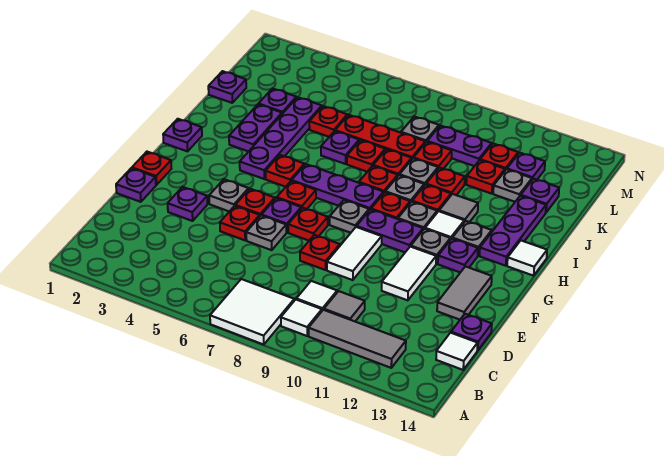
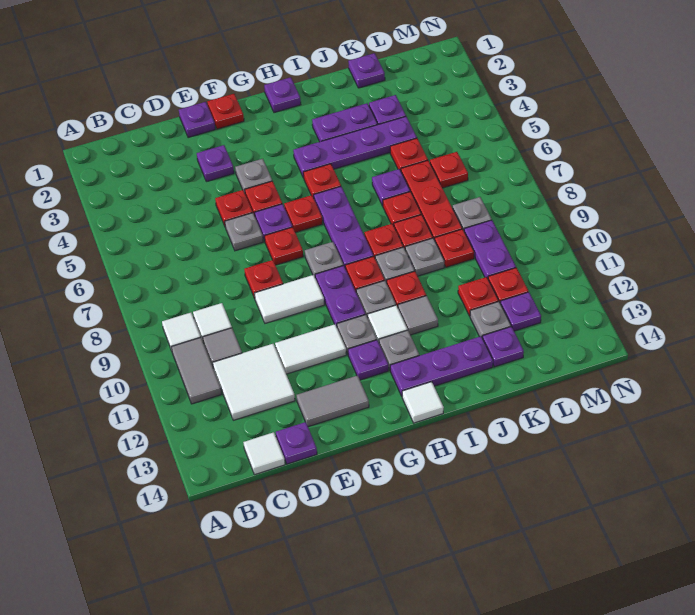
white tile A7:B8 level 1 -> white tile C11:D12 level 1
grey tile B10:B12 level 1 -> grey tile B10:B11 level 1
red plate J10 level 1 -> red plate L6 level 1

